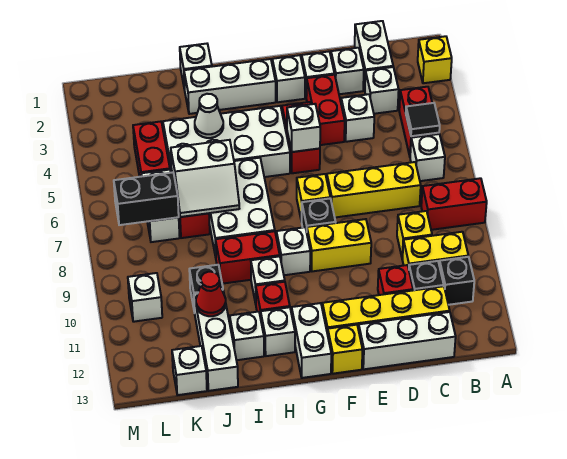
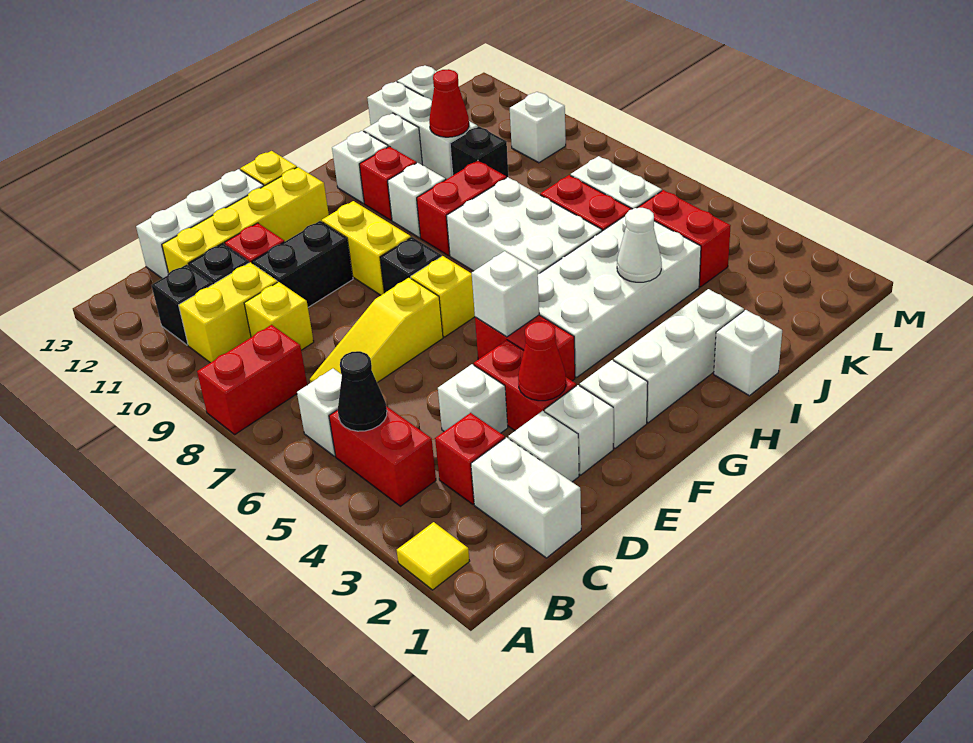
yellow brick A2 level 1 -> yellow tile A2 level 1
black tile B5 level 2 -> black cone B5 level 2
white brick C3 level 1 -> red brick C3 level 1
yellow brick C7:E7 level 1 -> yellow slope C7:E7 level 1 top E
none -> red cone E3 level 2
yellow brick E9:F9 level 1 -> yellow brick F9:F10 level 1
white brick G9 level 1 -> none
white brick G12:G13 level 1 -> none
white slope I6:J7 level 2 top 6 -> none
black brick K7:L7 level 2 -> black brick D10:E10 level 1

